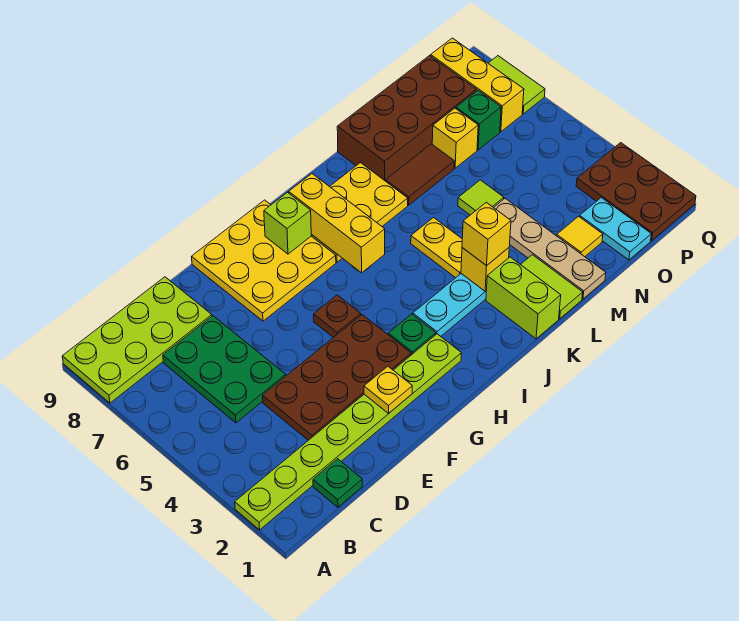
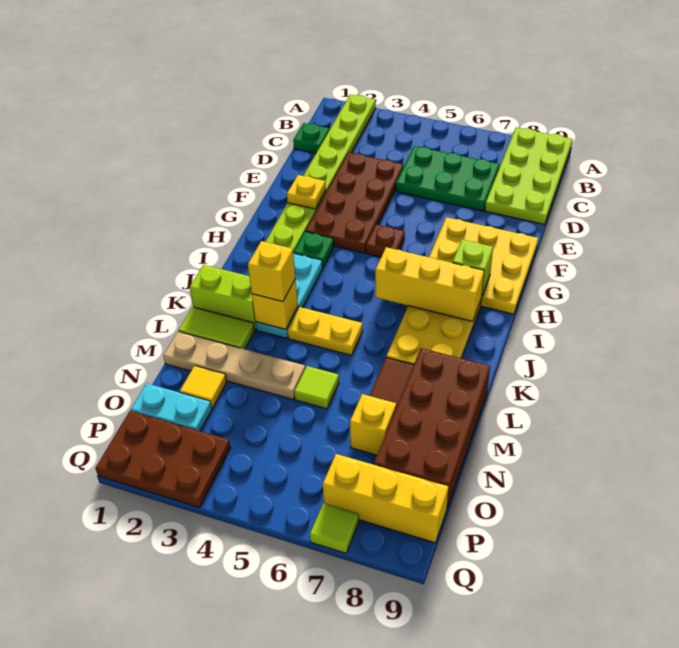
green brick O7 level 1 -> none
lime tile Q7:Q8 level 1 -> lime tile Q7 level 1

